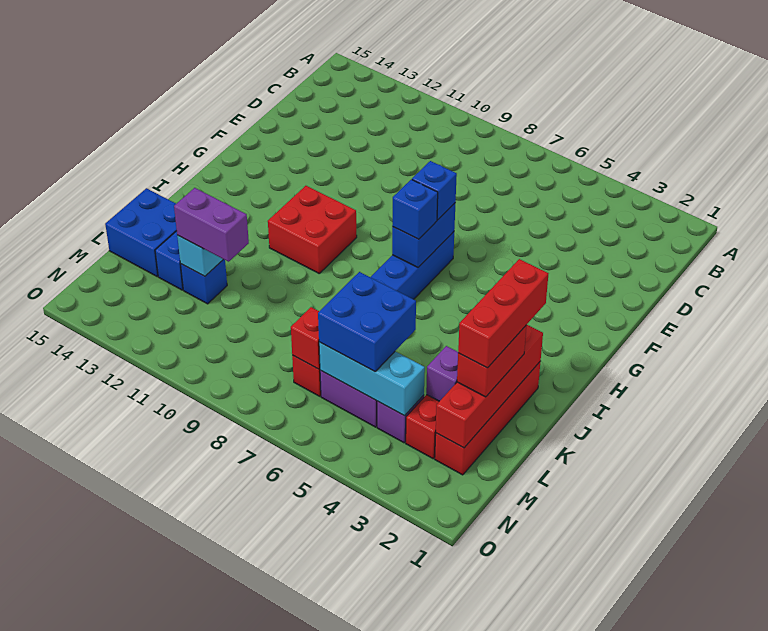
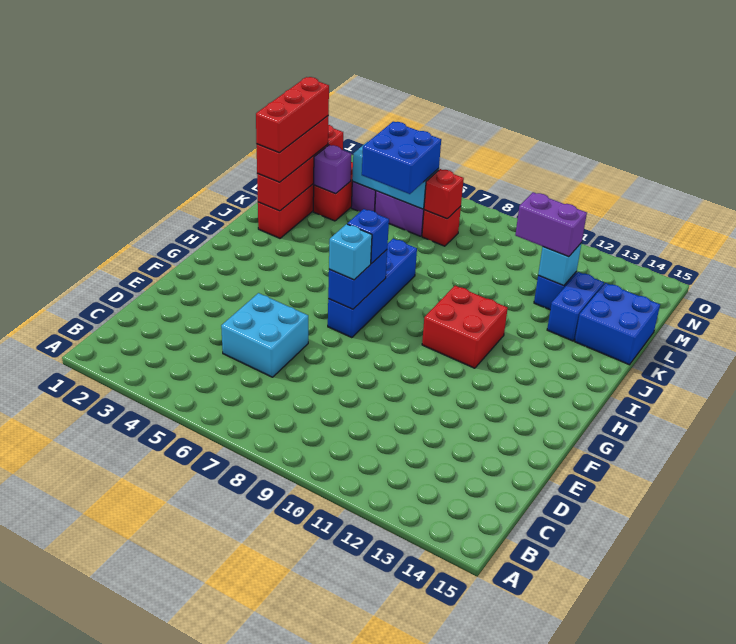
none -> cyan brick D5:E6 level 1
blue brick G7 level 3 -> cyan brick G7 level 3
red brick K2:L2 level 3 -> red brick J2:L2 level 3

